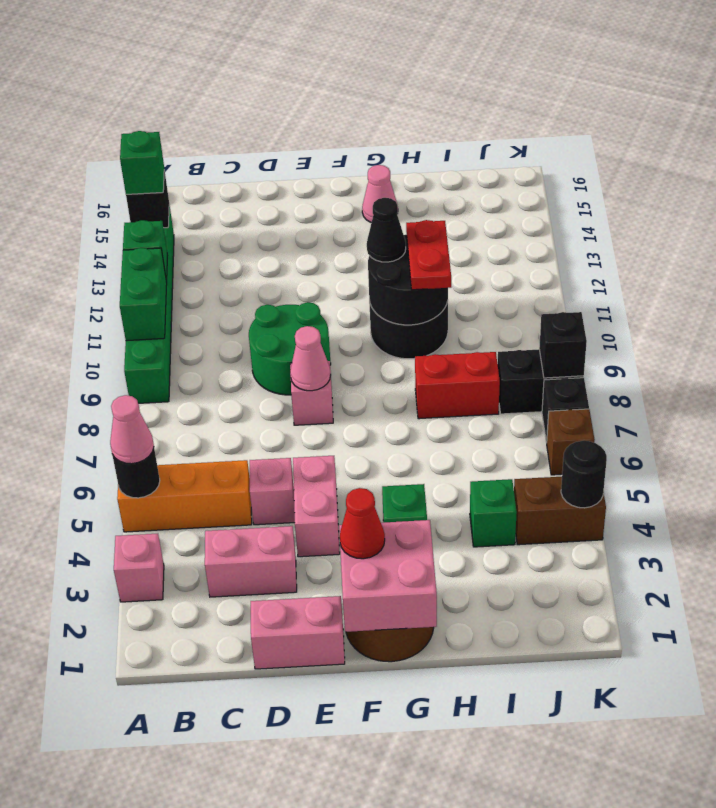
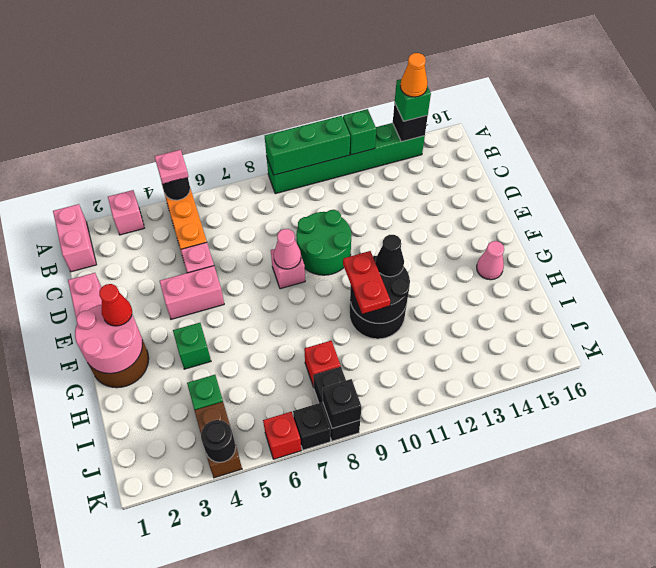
pink cone A5 level 3 -> pink plate A5 level 3
green brick A10:A11 level 2 -> green brick A9:A11 level 2
none -> orange cone A14 level 4
pink brick C3:D3 level 1 -> pink brick A1:B1 level 1
pink brick F1:G2 level 2 -> pink round brick F1:G2 level 2
red brick H8:I8 level 1 -> red brick I8 level 1
red plate H10:H11 level 3 -> red plate G10:H10 level 3
brown brick K6 level 1 -> red brick K6 level 1

